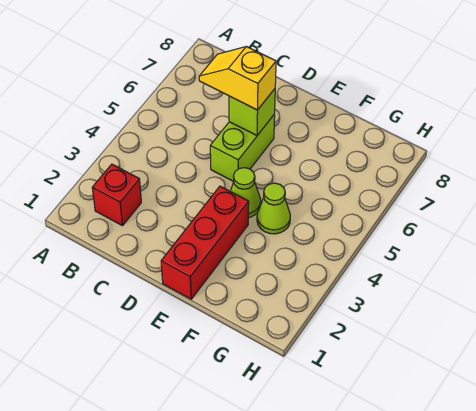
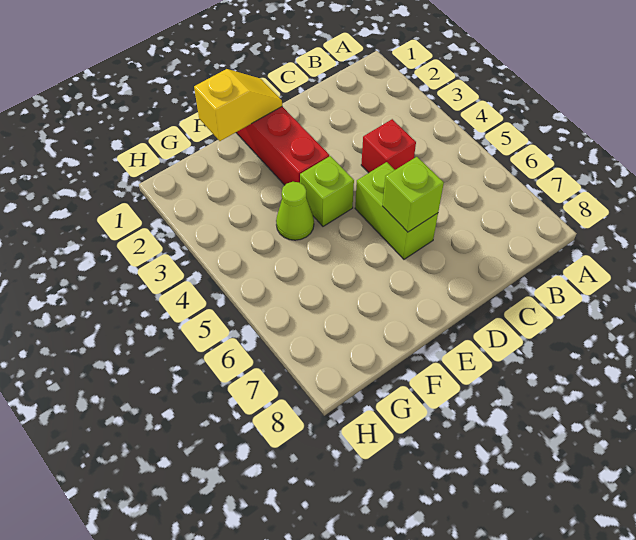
red brick B2 level 1 -> red brick C4 level 1
yellow slope C6:D6 level 3 top D -> yellow slope E1:F1 level 2 top F
lime cone E4 level 1 -> lime brick E4 level 1

